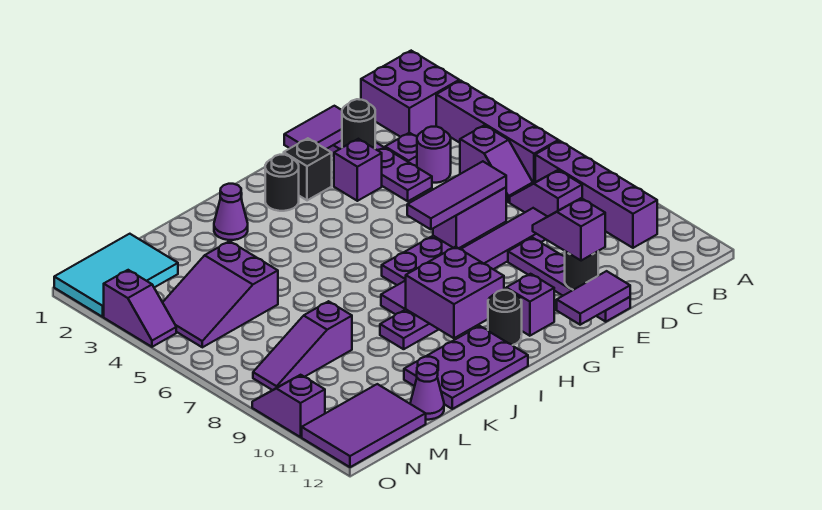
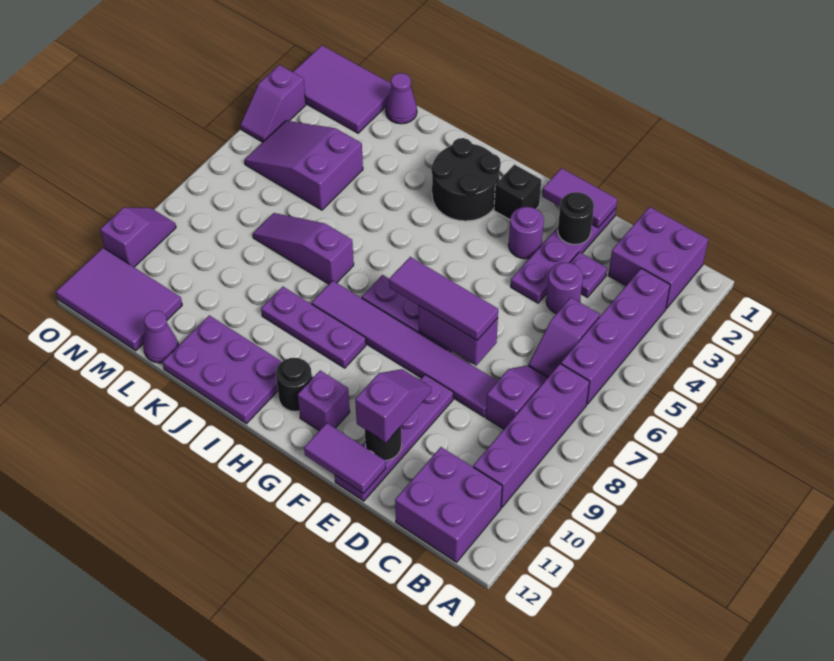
purple brick F3 level 1 -> purple round brick F3 level 1
black round brick H2 level 1 -> black round brick H2:I3 level 1
purple brick H9:I10 level 2 -> purple brick B11:C12 level 1
purple cone J2 level 1 -> purple cone L1 level 1
purple slope L8:N8 level 1 top L -> purple slope J7:L7 level 1 top J
cyan tile M1:O2 level 1 -> purple tile M1:O2 level 1

